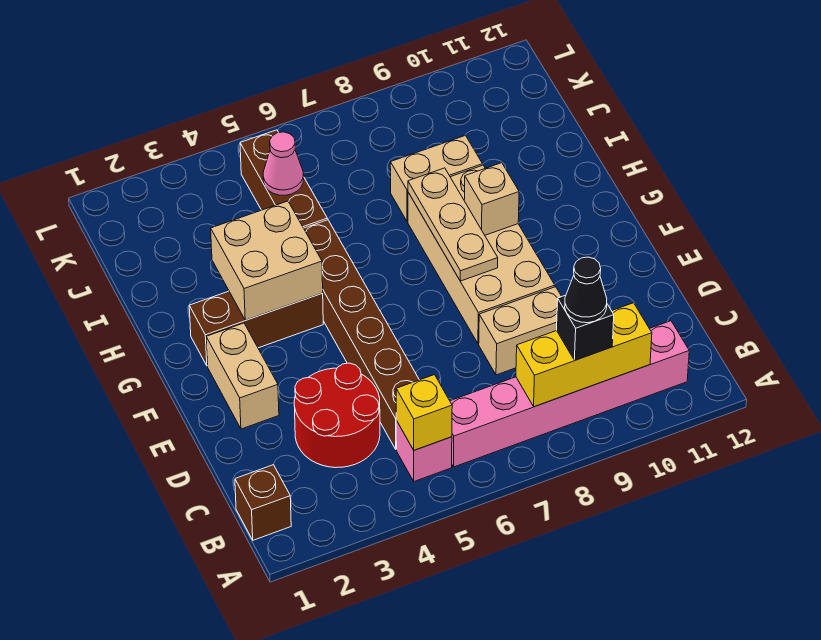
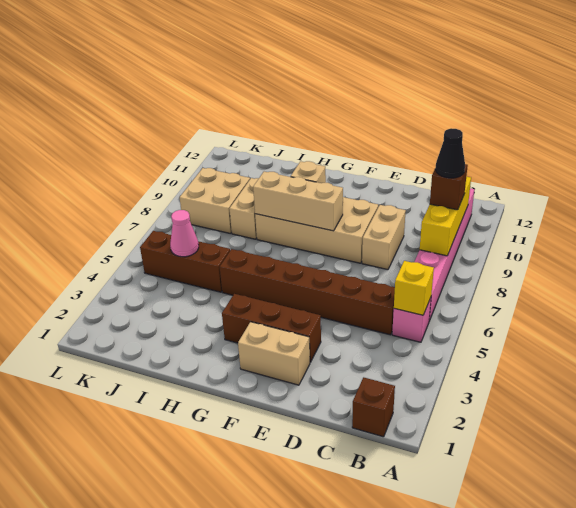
black brick B9 level 3 -> brown brick B9 level 3
red round brick C3:D4 level 1 -> none
tan plate F8:H8 level 2 -> tan brick F8:H8 level 2
brown brick G2:G4 level 1 -> brown brick E3:G3 level 1
tan brick G3:H4 level 2 -> tan brick J8:K9 level 1

